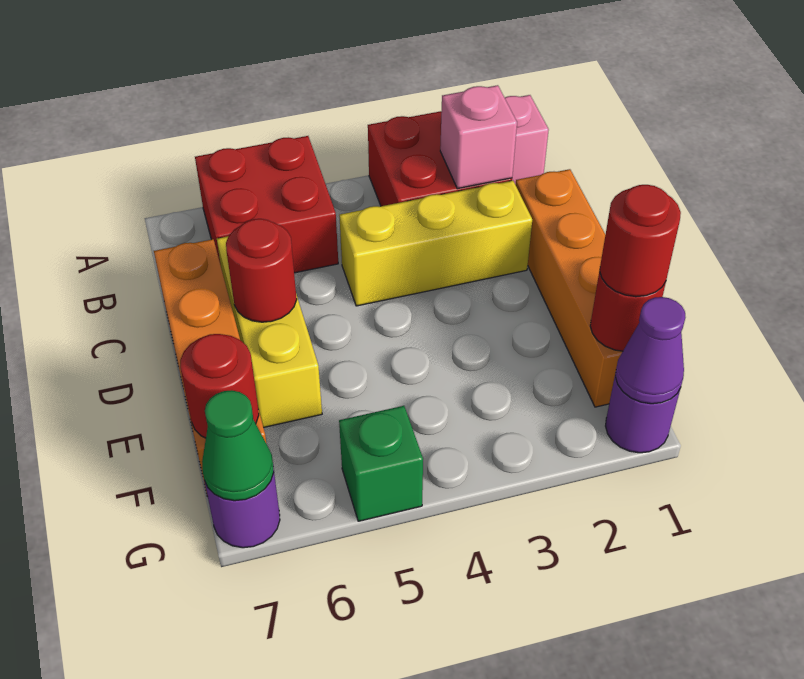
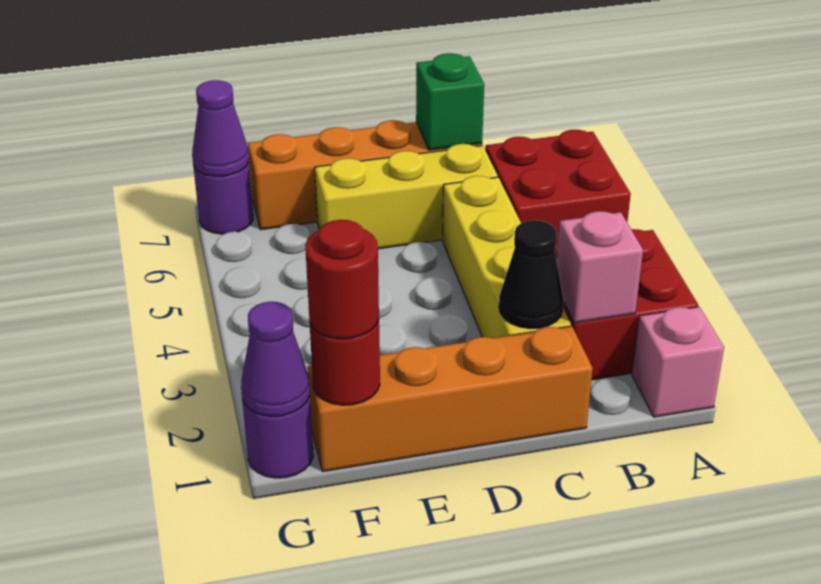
yellow brick C2:C4 level 1 -> yellow brick C2:C5 level 1
none -> black cone C2 level 2
red round brick D6 level 2 -> none
red round brick F7 level 2 -> none
green brick G5 level 1 -> green brick C7 level 2
green cone G7 level 2 -> purple cone G7 level 2

